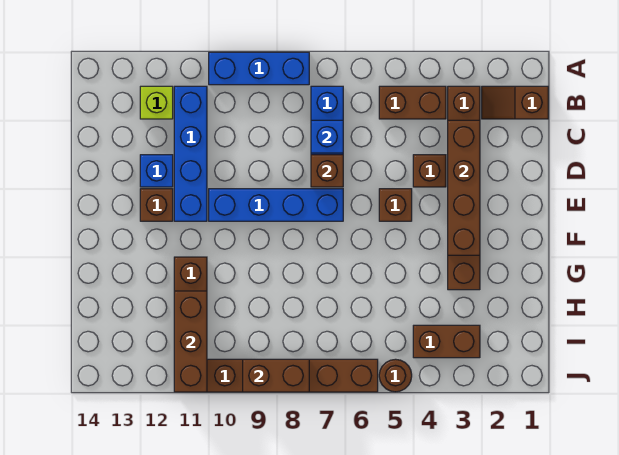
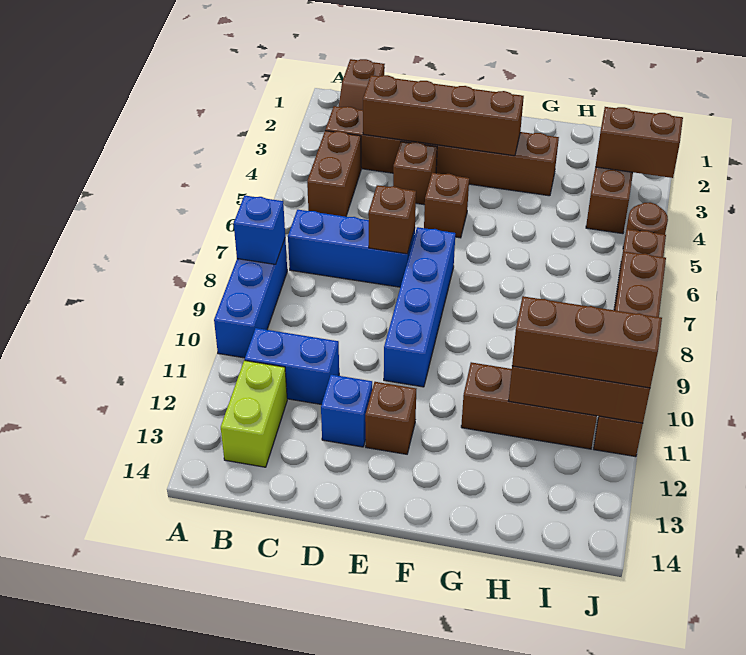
blue brick B11:E11 level 1 -> blue brick B11:C11 level 1
lime brick B12 level 1 -> lime brick B12:B13 level 1
blue brick C7 level 2 -> blue brick A8 level 2
none -> brown brick H11:J11 level 3
none -> brown brick I3:J3 level 2

